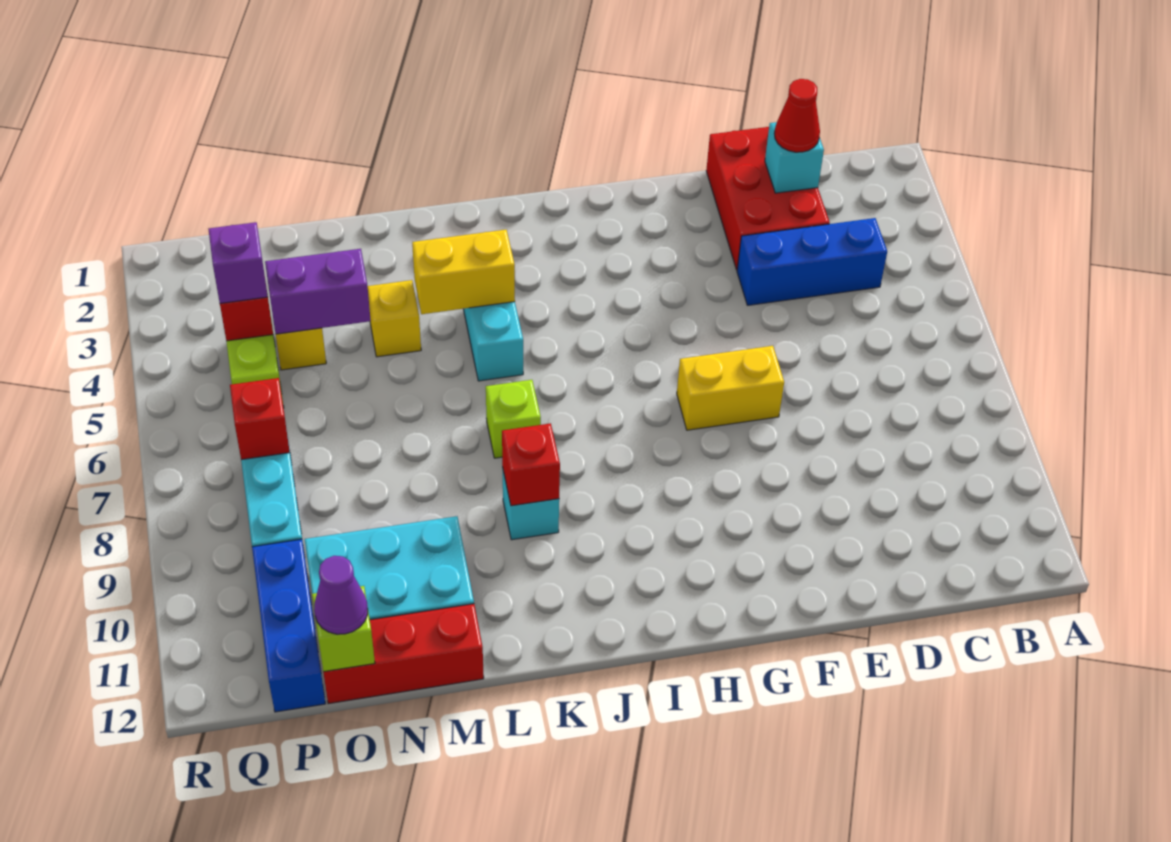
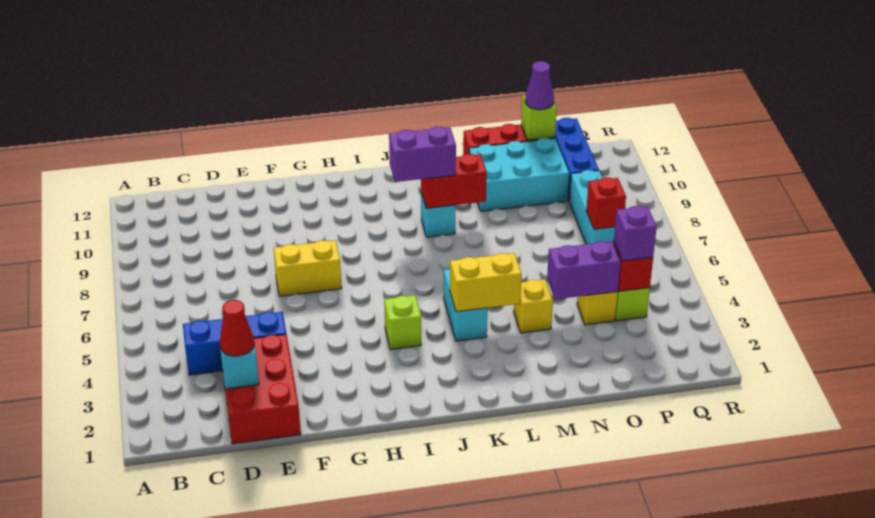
none -> purple brick J9:K9 level 3
lime brick K7 level 1 -> lime brick I4 level 1
red brick K9 level 2 -> red brick K9:L9 level 2

